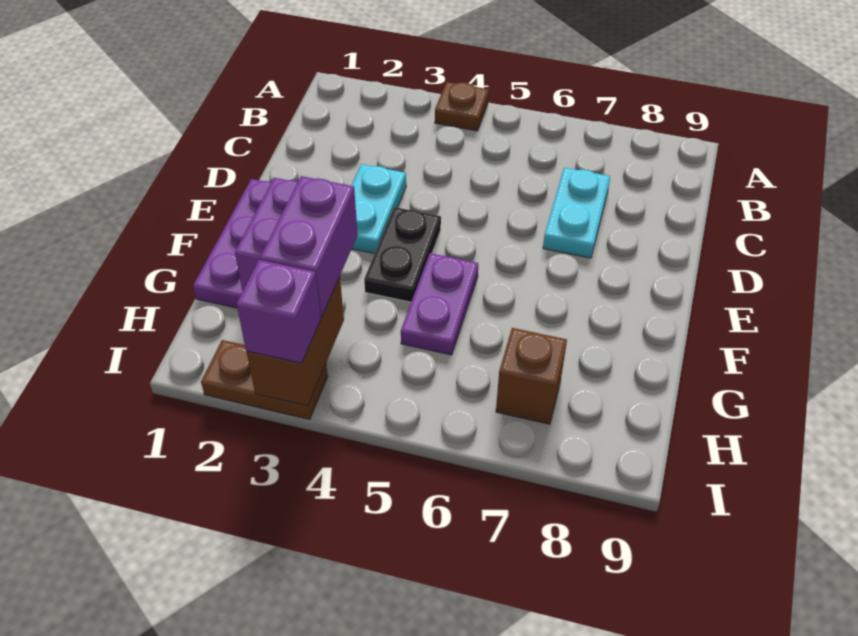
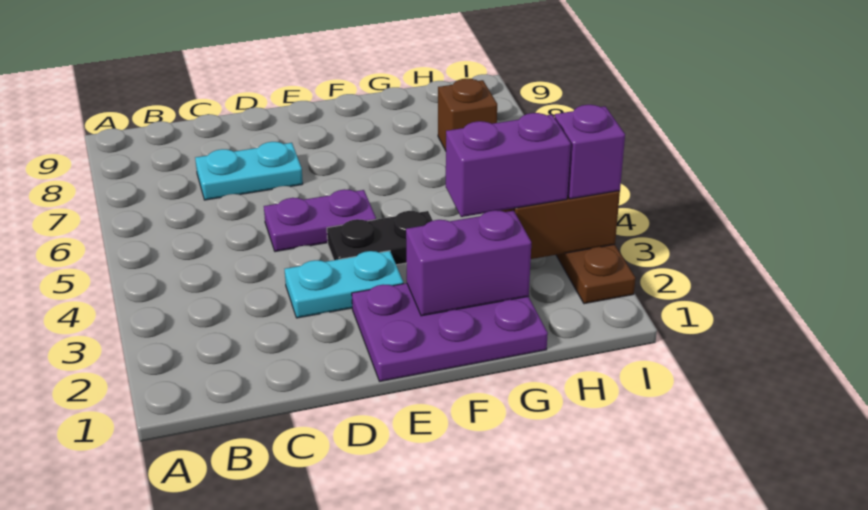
brown plate A4 level 1 -> none
purple plate F5:G5 level 1 -> purple plate D5:E5 level 1

